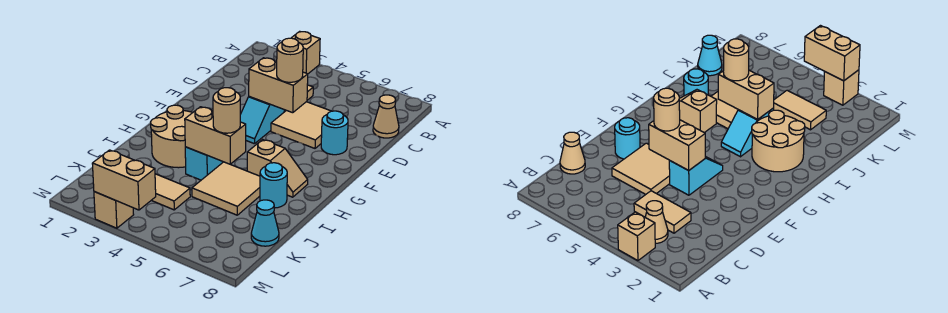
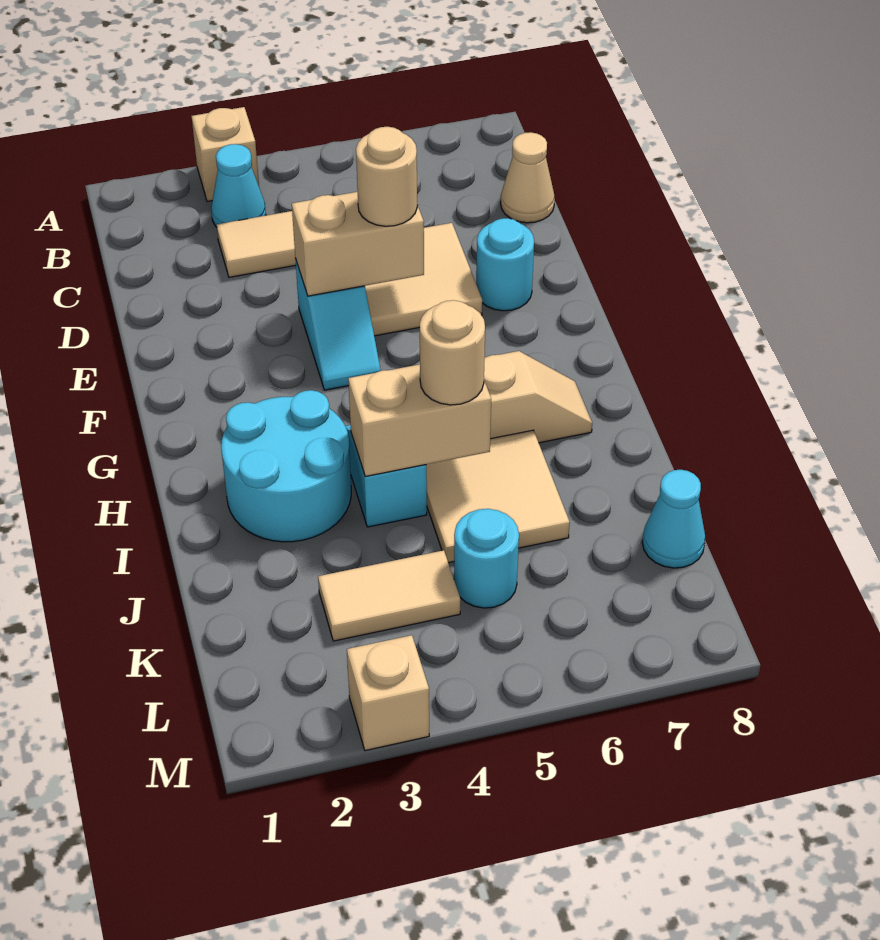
tan cone B3 level 1 -> cyan cone B3 level 1
tan round brick H2:I3 level 1 -> cyan round brick H2:I3 level 1
cyan round brick I7 level 1 -> cyan round brick K5 level 1
tan brick M3:M4 level 2 -> none

